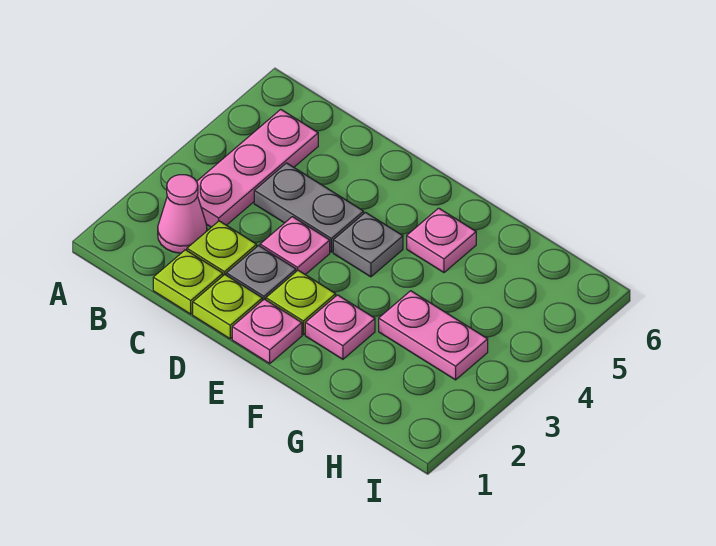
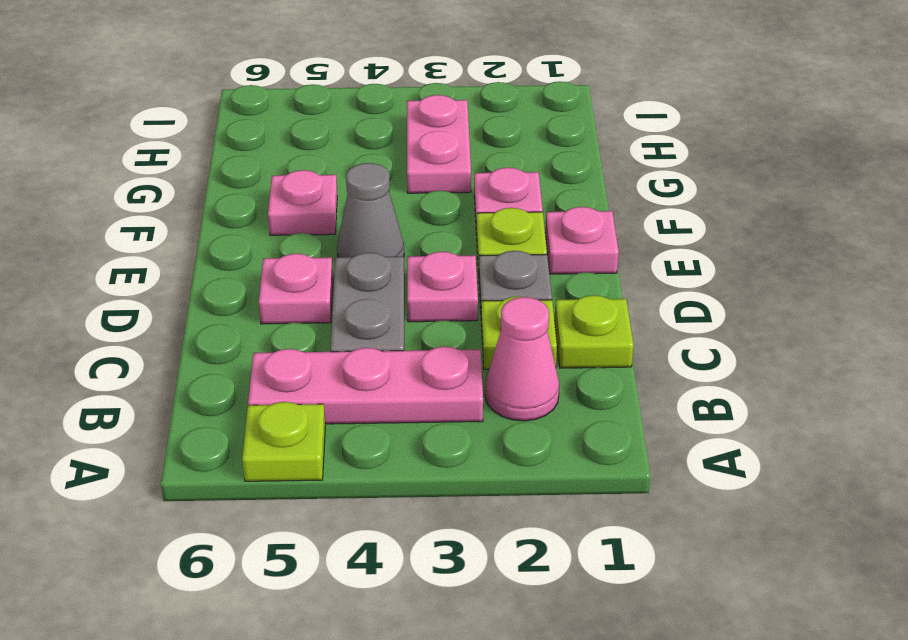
lime plate D1 level 1 -> lime plate A5 level 1
none -> pink plate D5 level 1
grey plate E4 level 1 -> grey cone E4 level 1

